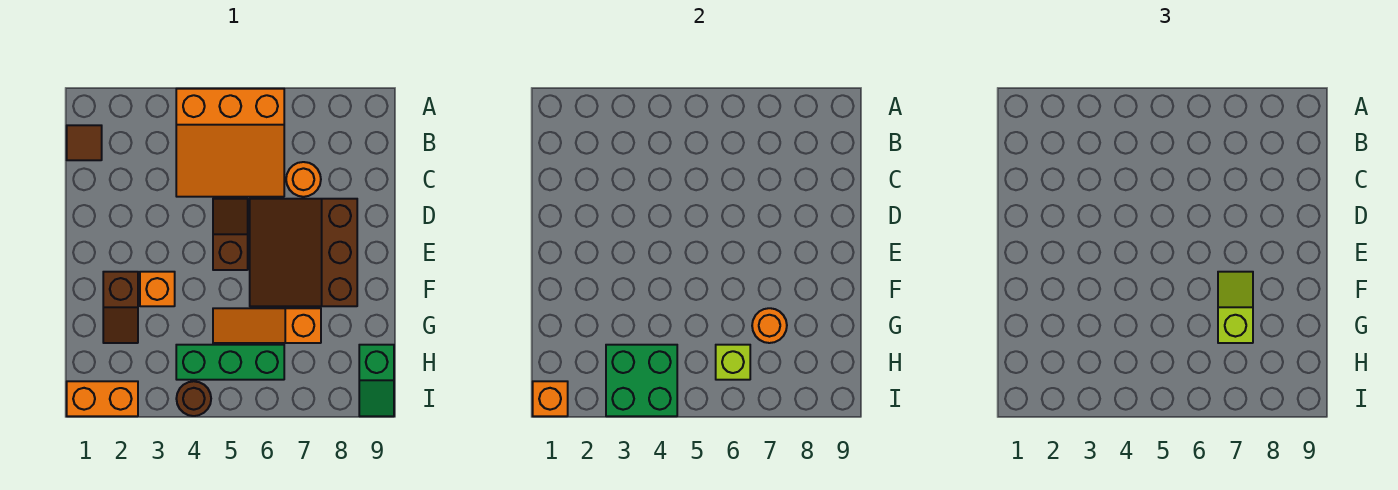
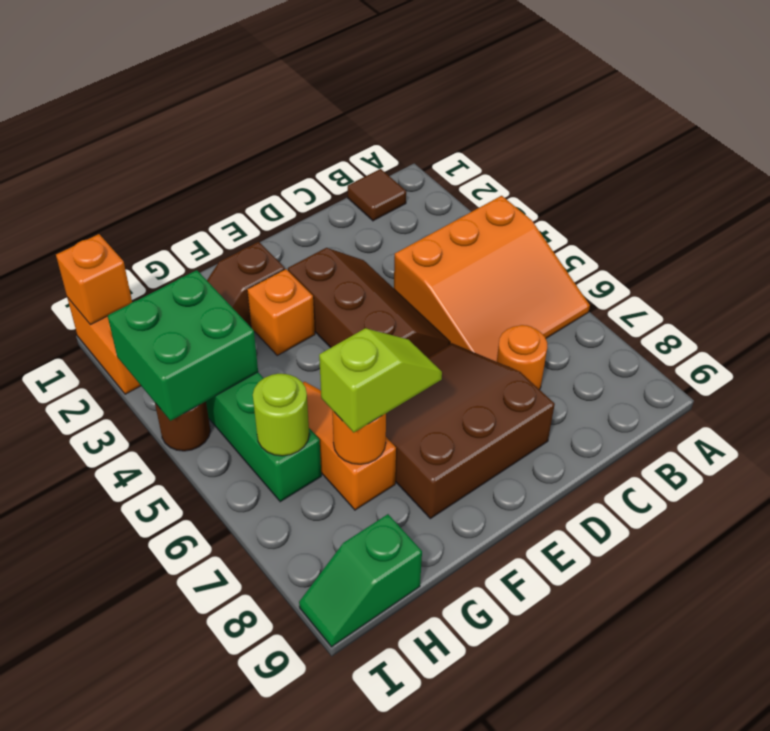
orange slope A4:C6 level 1 top A -> orange slope A4:C6 level 1 top 4
brown slope D5:E5 level 1 top E -> brown slope D3:E5 level 1 top E
lime brick H6 level 2 -> lime round brick H6 level 2

